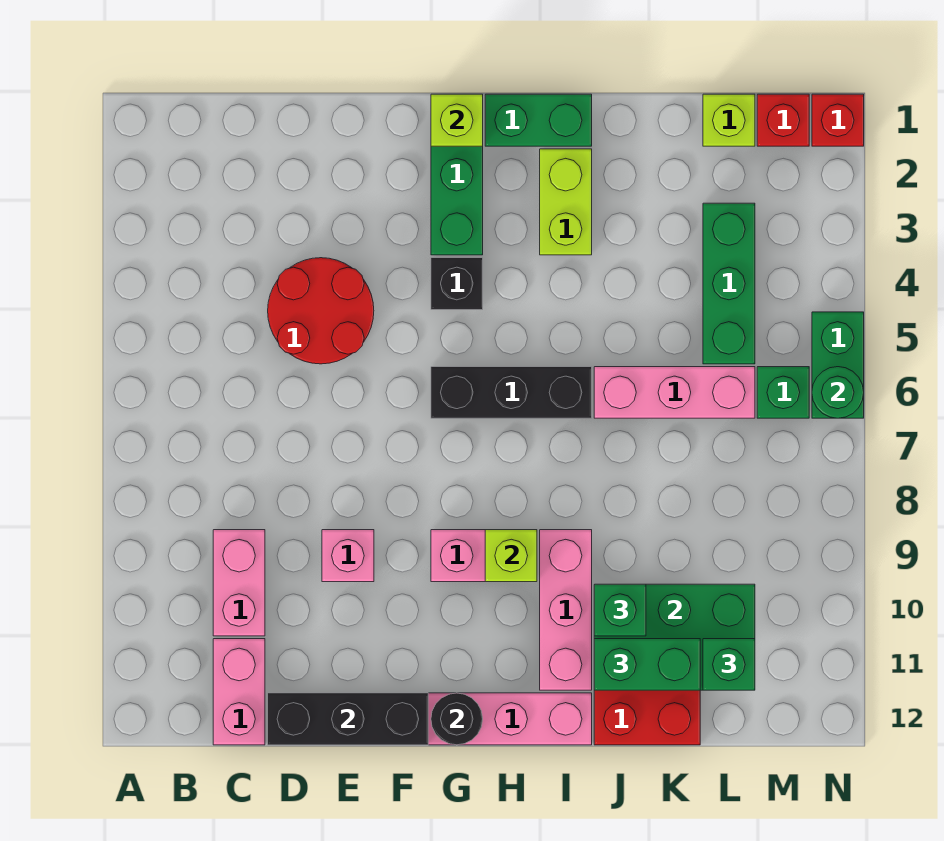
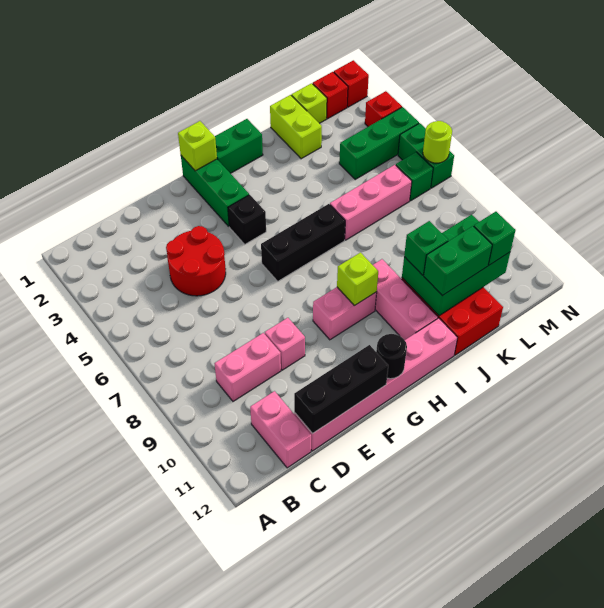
pink brick C9:C10 level 1 -> pink brick C9:D9 level 1
lime brick I2:I3 level 1 -> lime brick K1:K2 level 1
green brick L3:L5 level 1 -> green brick L4:N4 level 1
none -> red brick N3 level 1
green round brick N6 level 2 -> lime round brick N6 level 2

